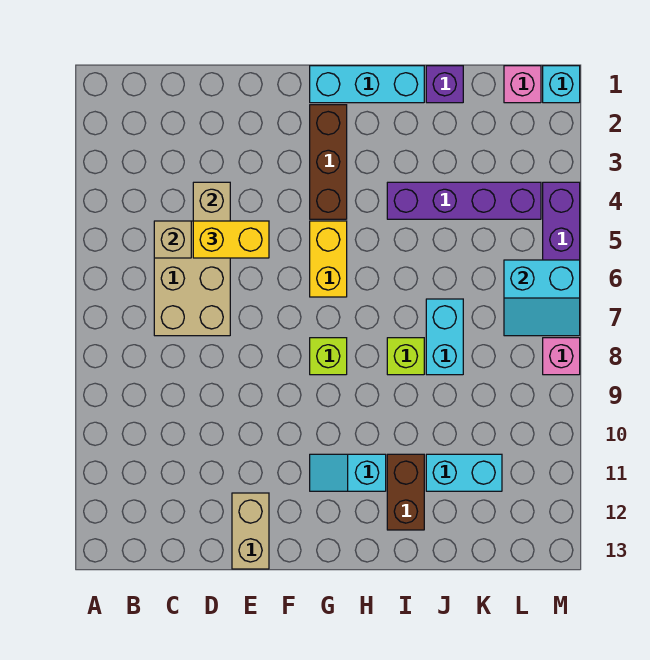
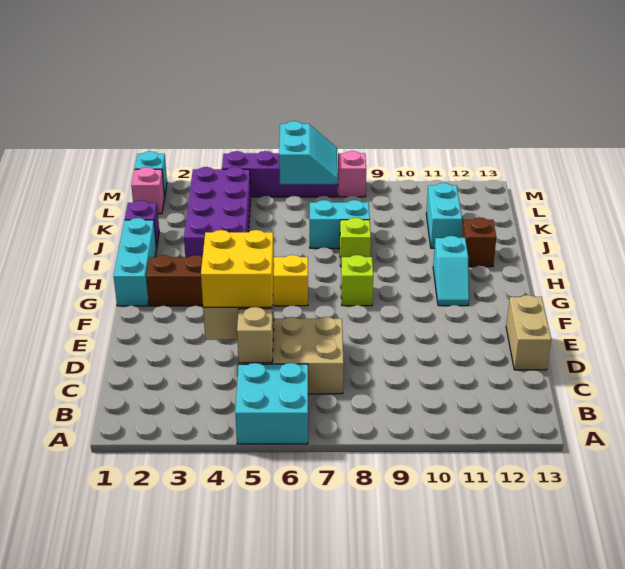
none -> cyan brick A5:B6 level 1
yellow brick D5:E5 level 3 -> yellow brick D4:E5 level 3
tan brick E12:E13 level 1 -> tan brick D13:E13 level 1
purple brick I4:L4 level 1 -> purple brick I3:L4 level 1
brown brick I11:I12 level 1 -> brown brick I12 level 1

